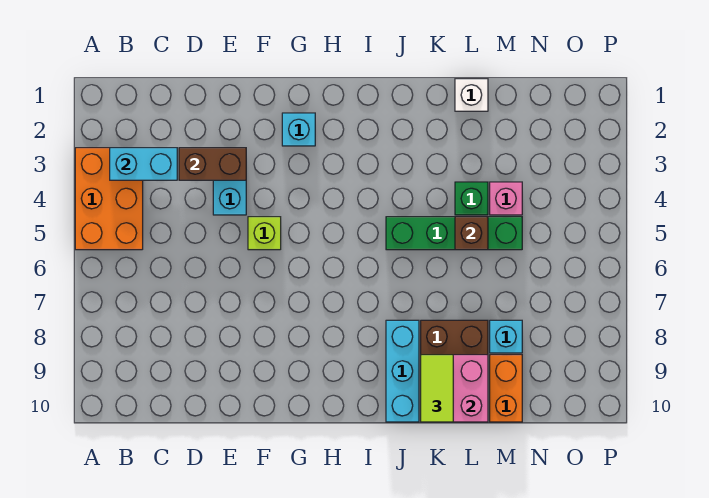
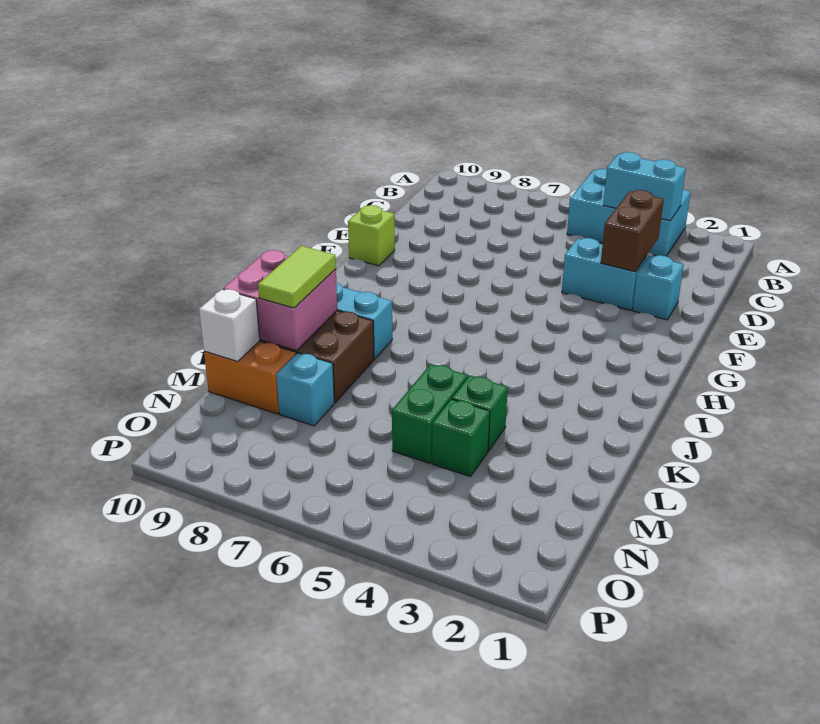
orange brick A3:B5 level 1 -> cyan brick A3:B5 level 1
cyan brick B3:C3 level 2 -> cyan brick B3:B4 level 2
lime brick F5 level 1 -> lime brick F10 level 1
cyan brick G2 level 1 -> cyan brick E2 level 1
green brick J5:M5 level 1 -> green brick L5:M5 level 1
lime tile K9:K10 level 3 -> lime tile K9:L9 level 3
white brick L1 level 1 -> white brick M10 level 2
brown brick L5 level 2 -> none
pink brick M4 level 1 -> green brick M4 level 1

